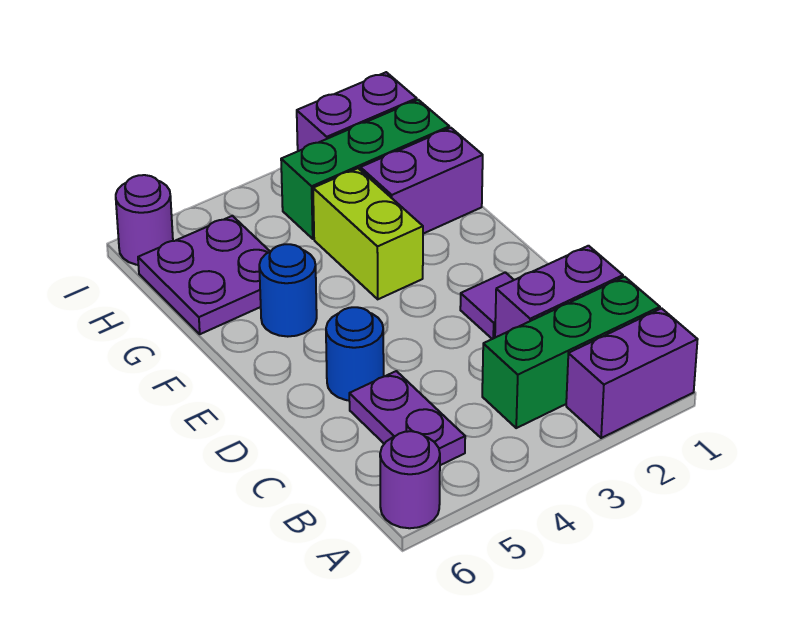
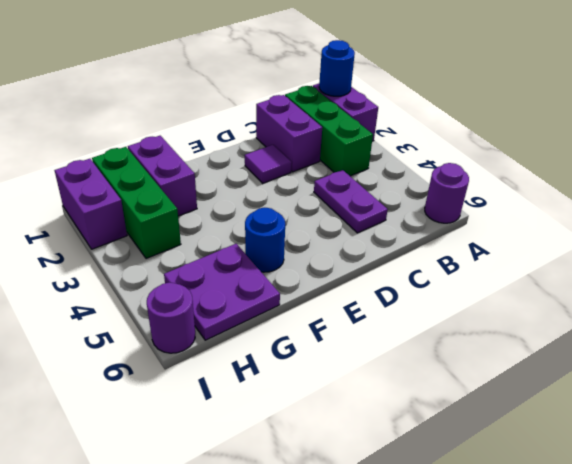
purple plate B5:C5 level 1 -> purple plate C4:C5 level 1
blue round brick D5 level 1 -> blue round brick A1 level 2
lime brick F3:G3 level 1 -> none

